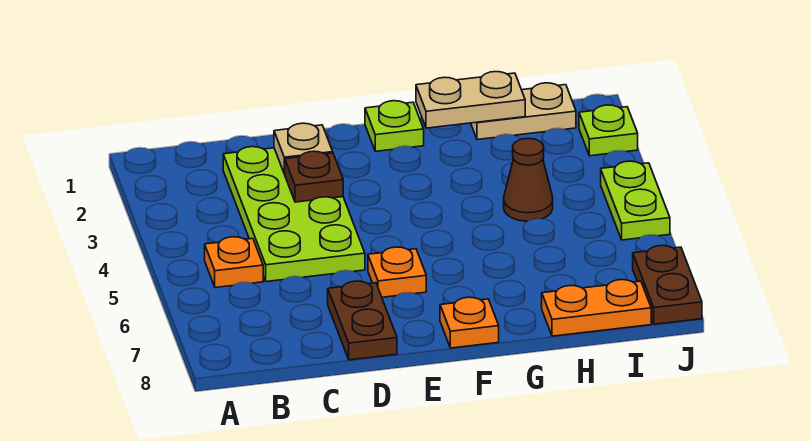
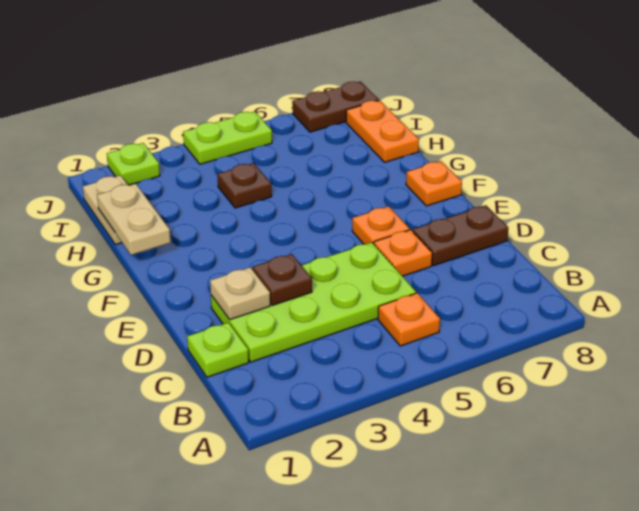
none -> orange plate D6 level 1
lime plate F1 level 1 -> lime plate C1 level 1
brown cone H4 level 1 -> brown plate H4 level 1

